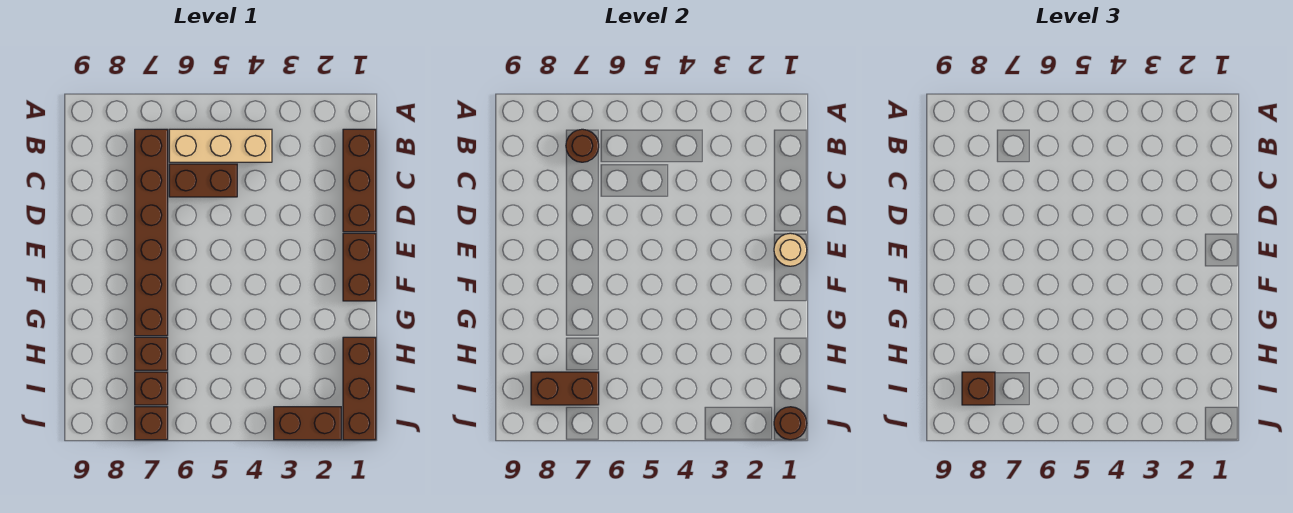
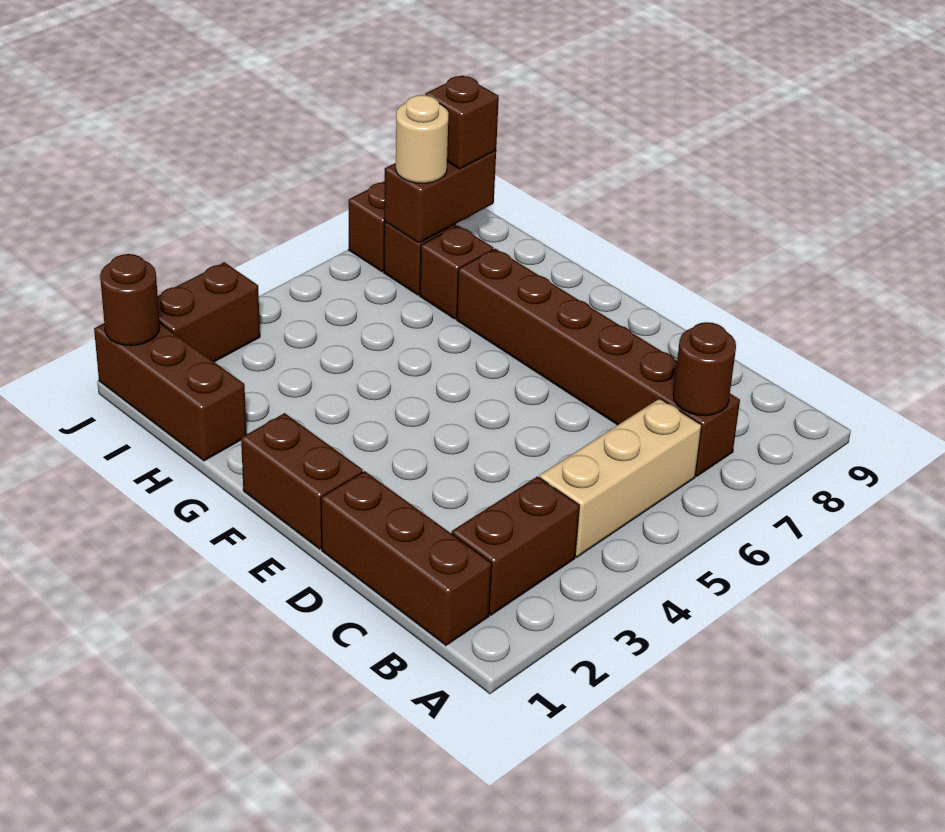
brown brick C5:C6 level 1 -> brown brick B2:B3 level 1
tan round brick E1 level 2 -> tan round brick I7 level 3

